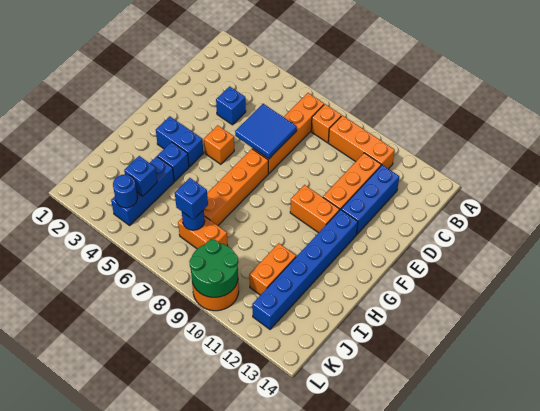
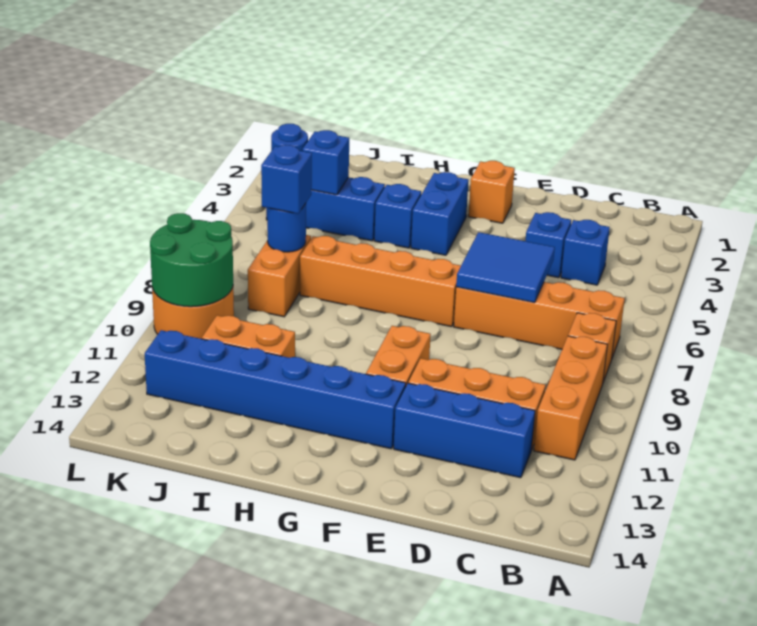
none -> blue brick C4 level 1
orange brick F5 level 1 -> orange brick F2 level 1

